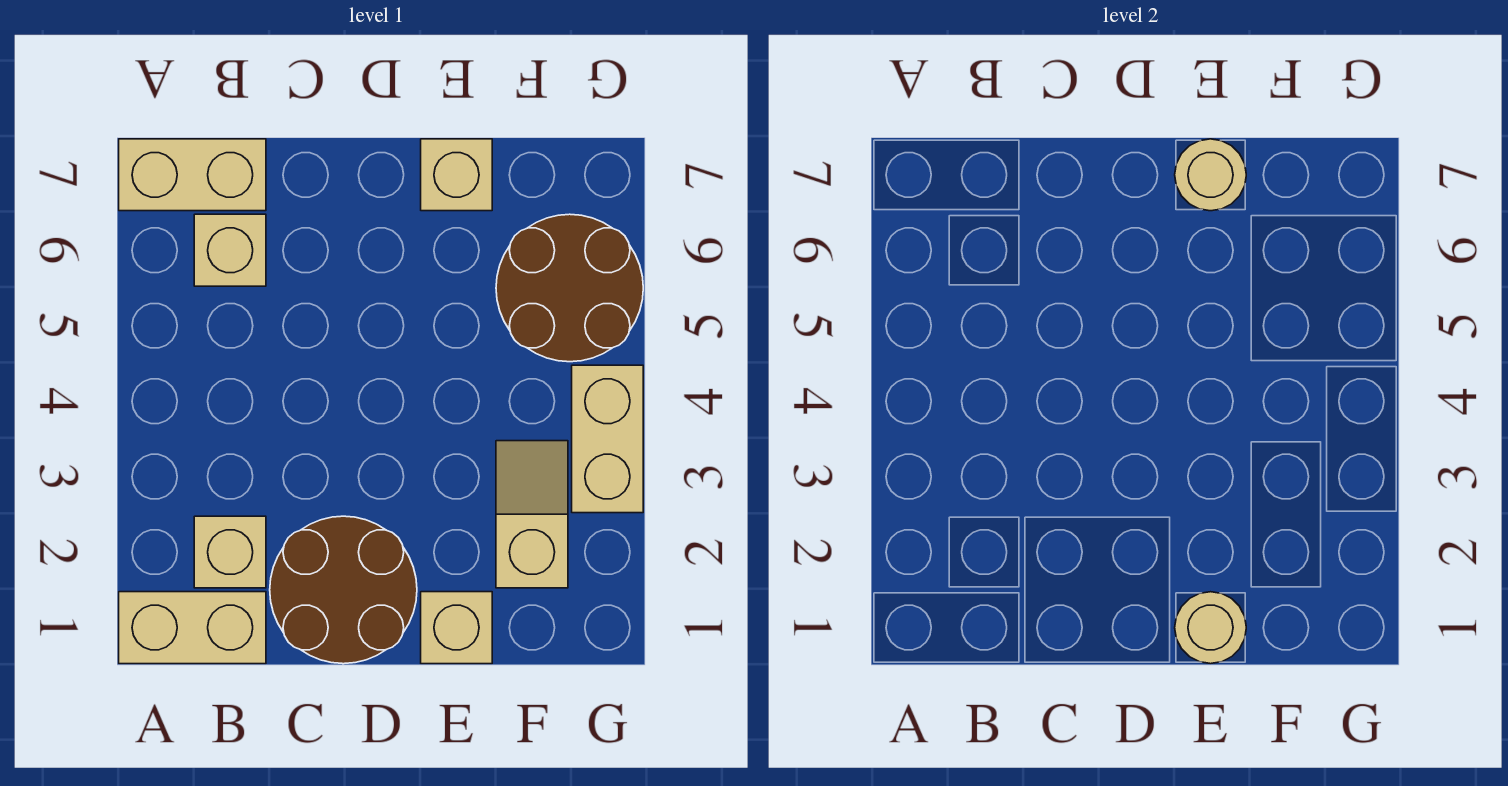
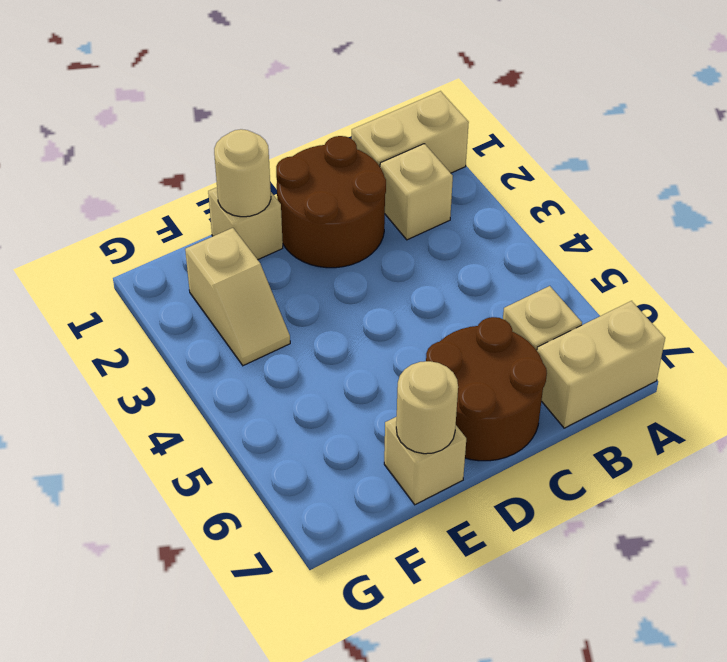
brown round brick F5:G6 level 1 -> brown round brick C6:D7 level 1
tan brick G3:G4 level 1 -> none

